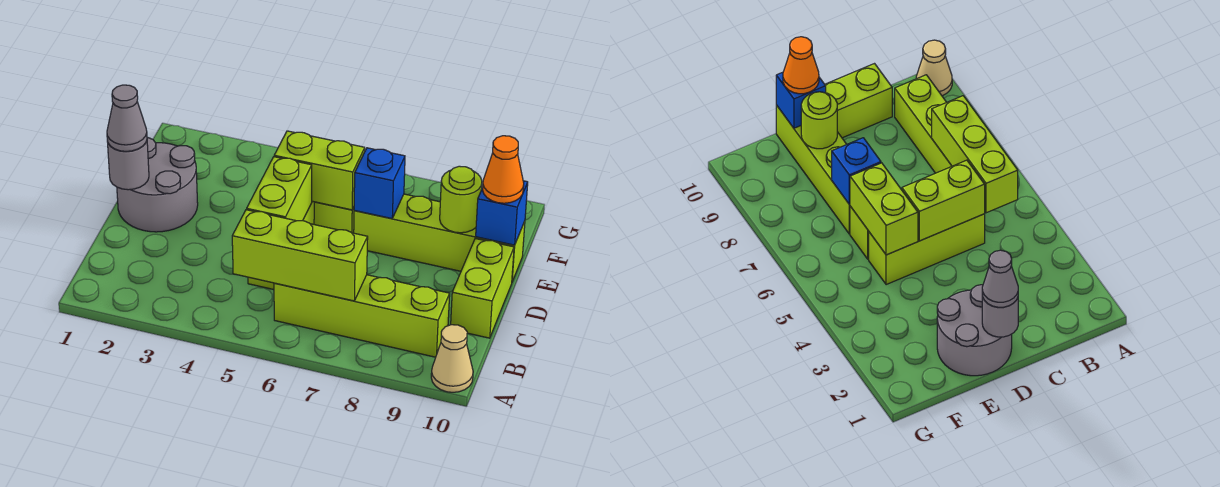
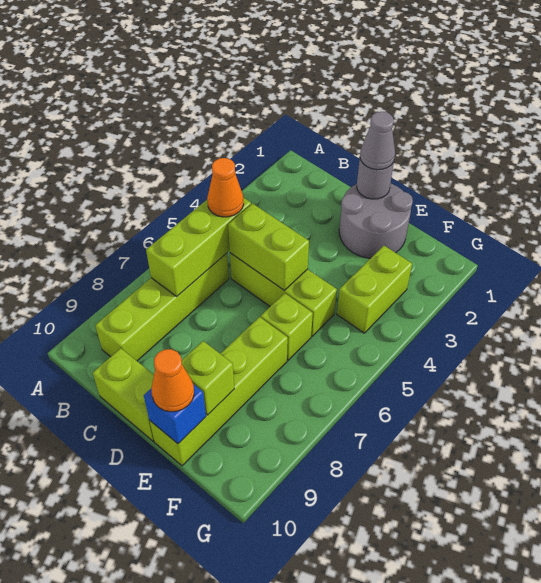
tan cone A10 level 1 -> none
none -> orange cone B5 level 3
lime brick E5:E6 level 2 -> lime brick F3:F4 level 1
blue brick E7 level 2 -> none
lime round brick E9 level 2 -> lime brick E9 level 2

